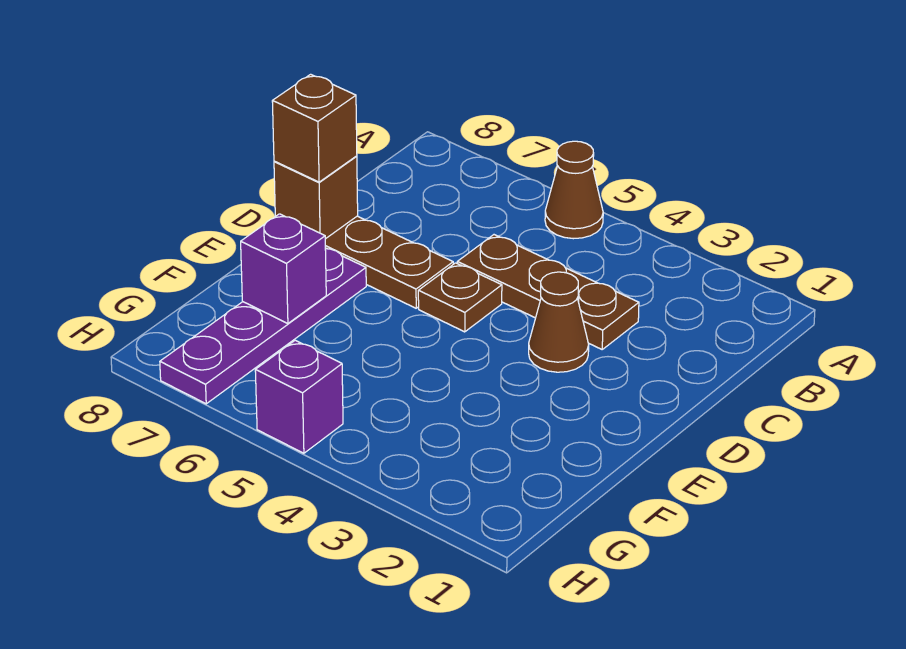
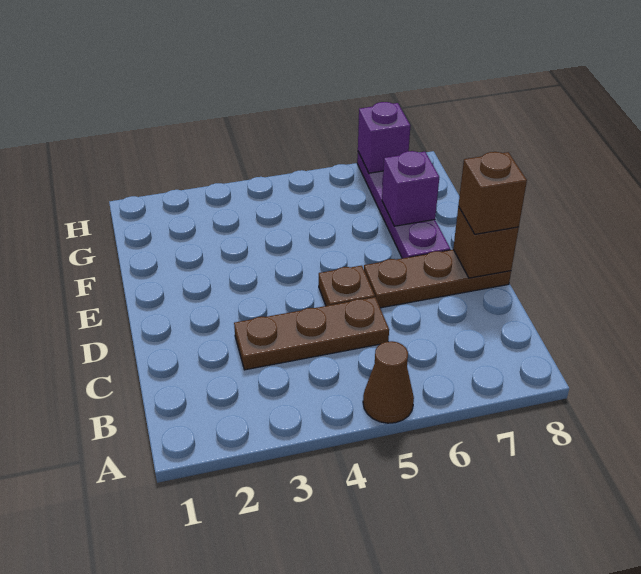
brown cone D3 level 1 -> none
purple brick H5 level 1 -> purple brick H7 level 2

